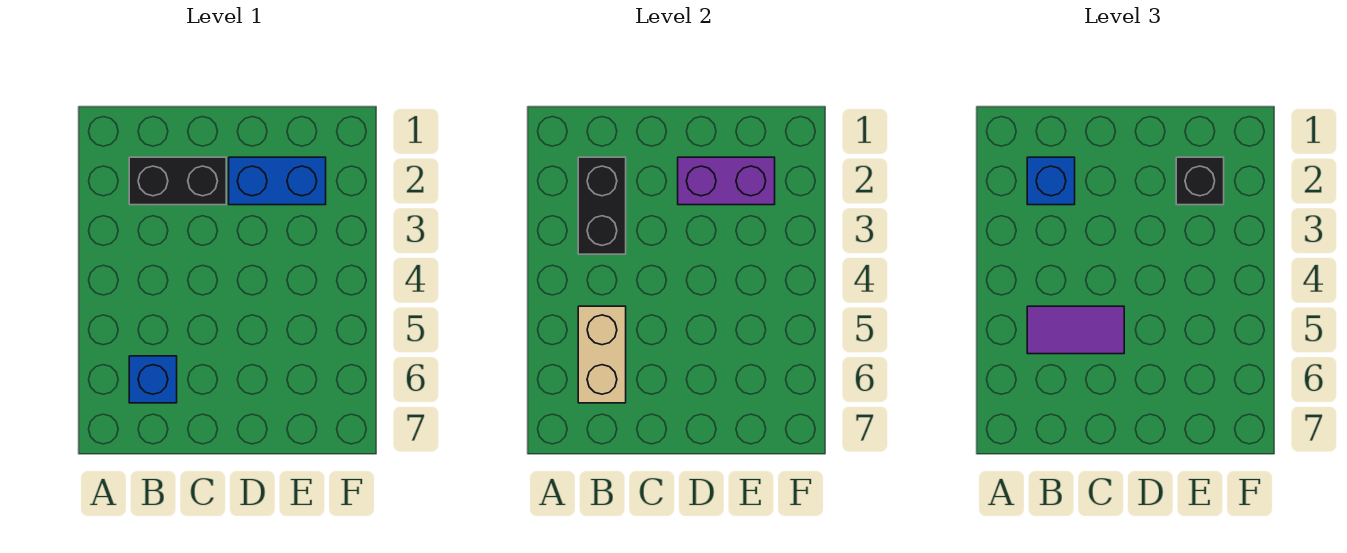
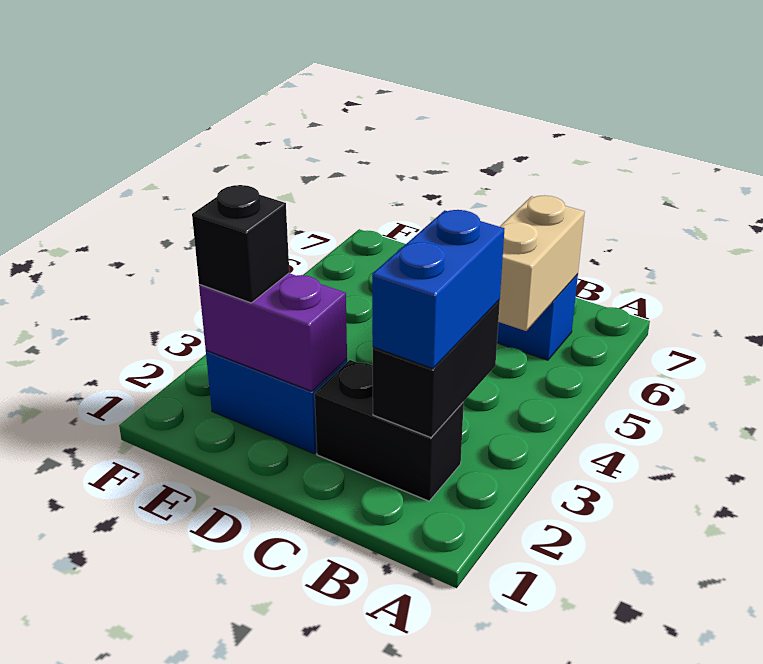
blue brick B2 level 3 -> blue brick B2:B3 level 3
purple tile B5:C5 level 3 -> none

